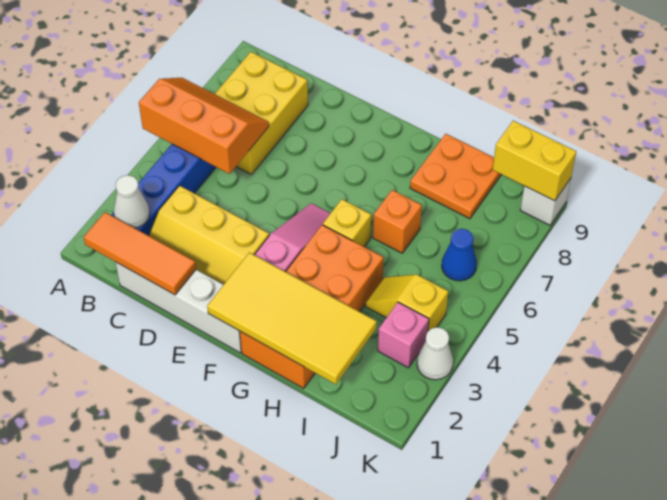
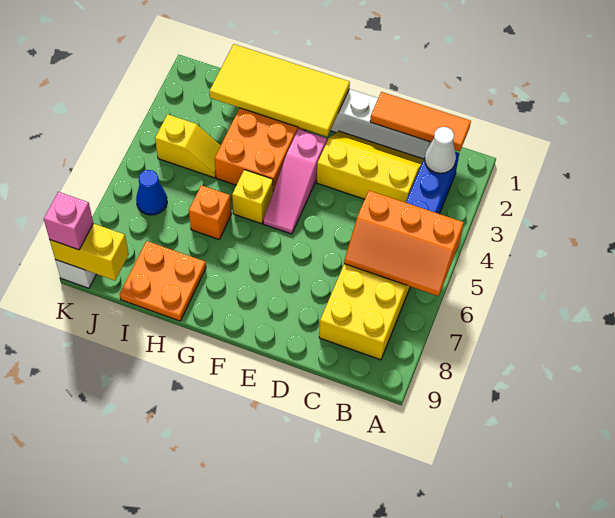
pink brick J3 level 1 -> pink brick K9 level 3
white cone K3 level 1 -> none

